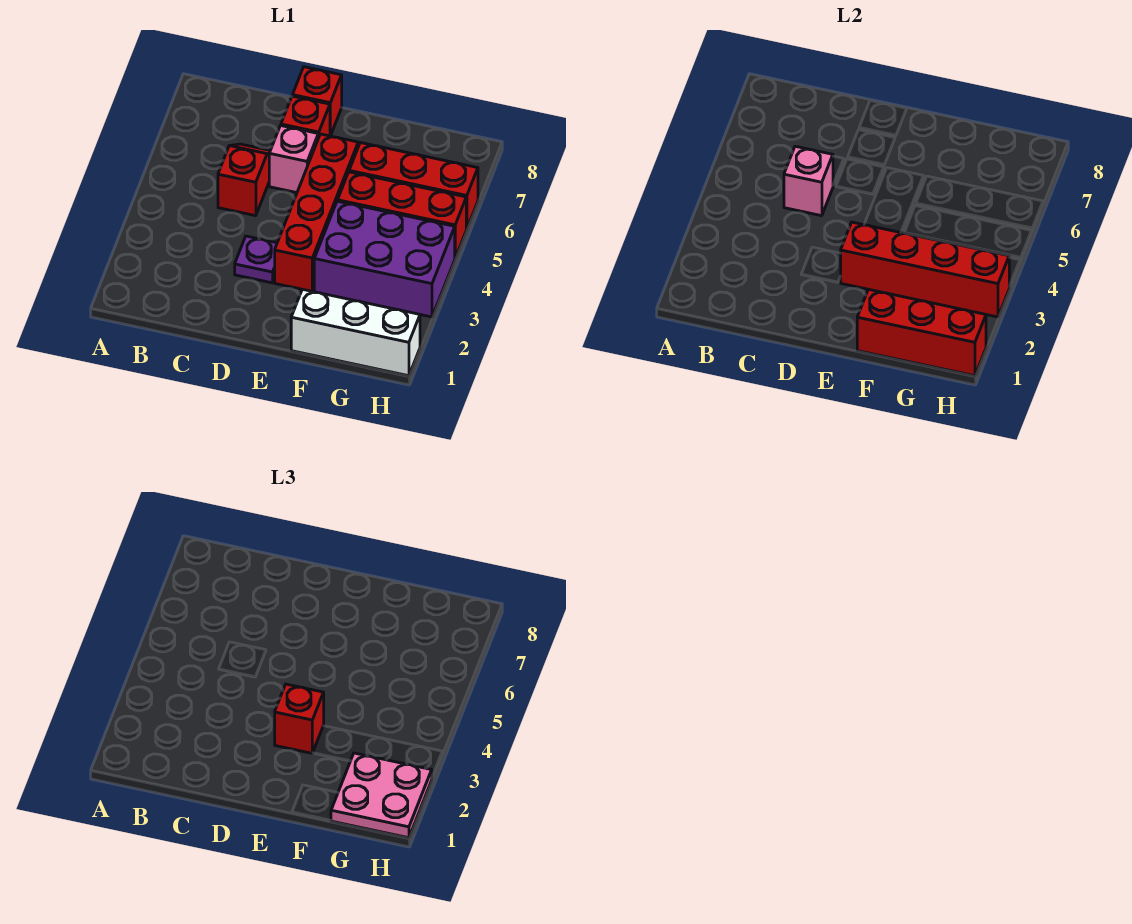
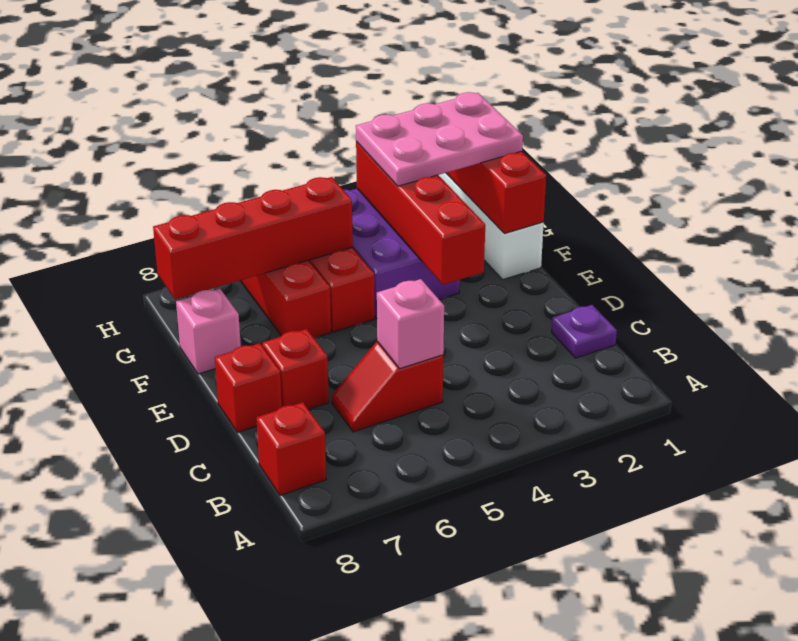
purple plate D3 level 1 -> purple plate C1 level 1
pink brick D6 level 1 -> pink brick F8 level 1
red brick E3:E6 level 1 -> red brick G5:G8 level 2
red brick E3 level 3 -> red brick B8 level 1
pink plate G1:H2 level 3 -> pink plate G1:H3 level 3

